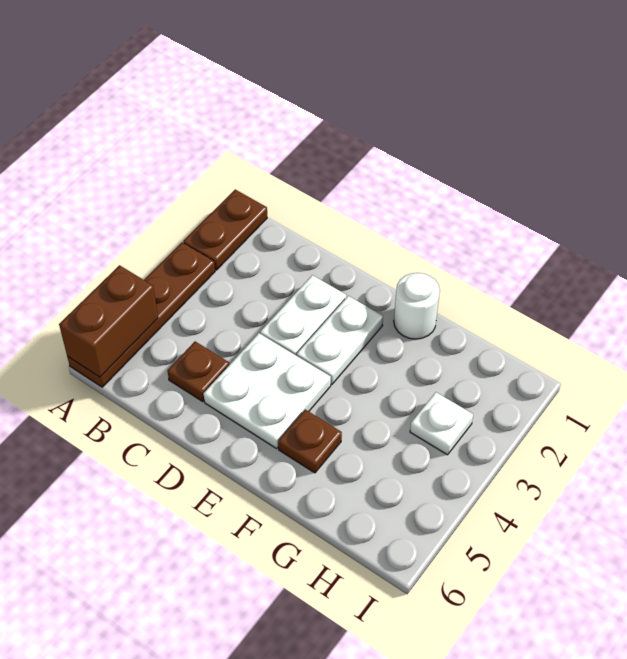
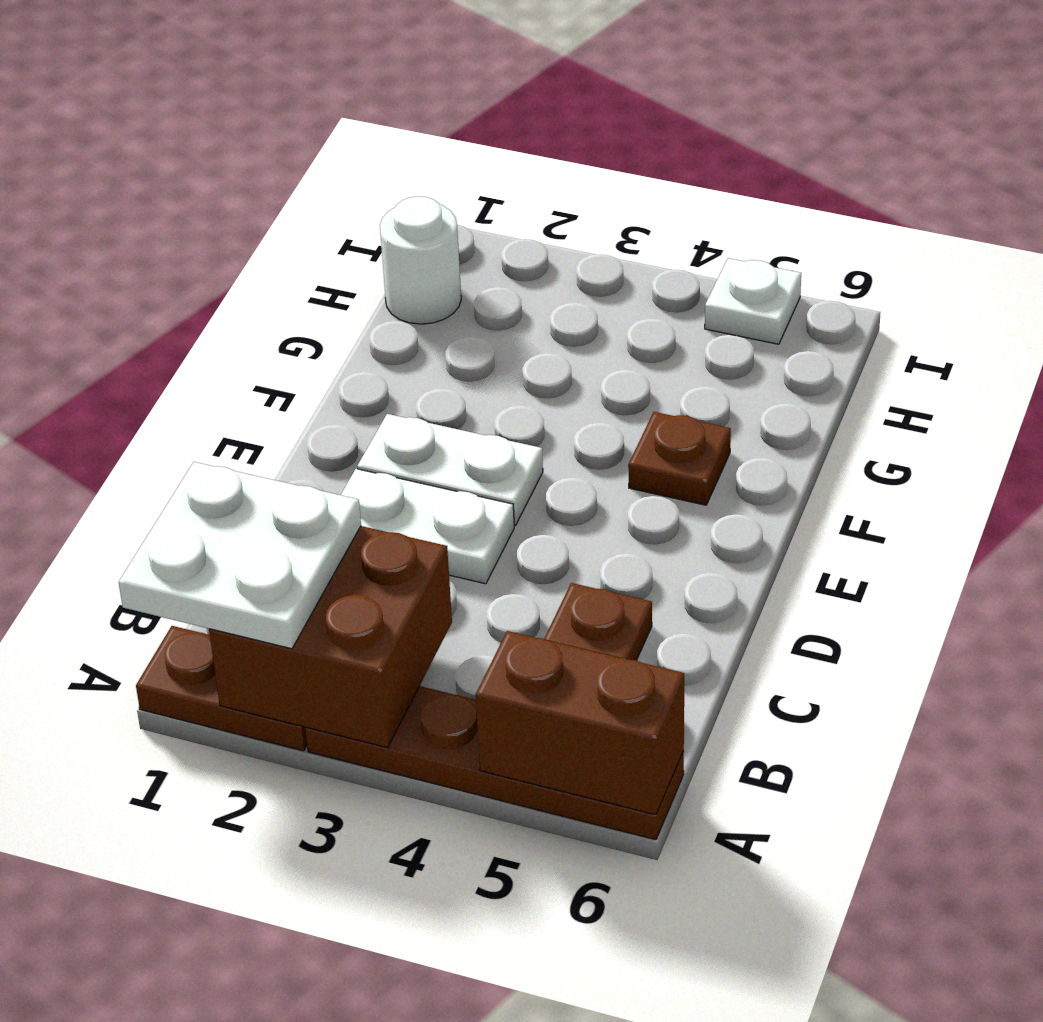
none -> brown brick A2:B3 level 2
white plate D4:E5 level 1 -> white plate A1:B2 level 3
white round brick F1 level 1 -> white round brick H1 level 1
white plate H3 level 1 -> white plate I5 level 1

